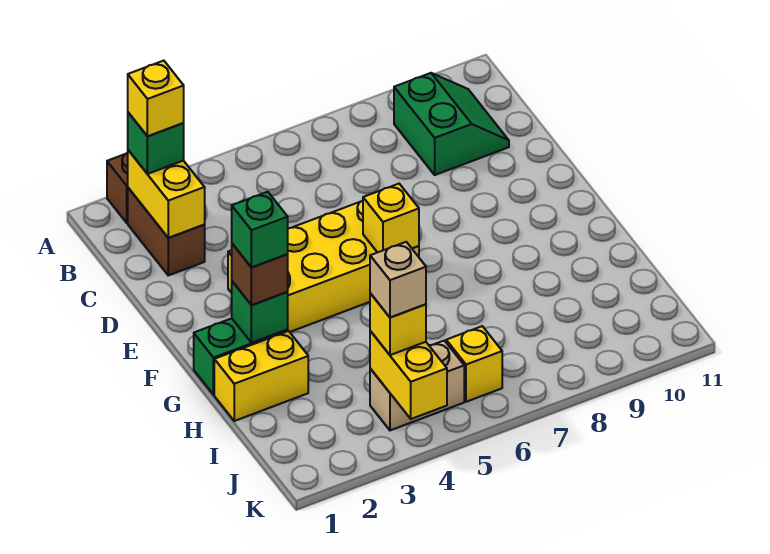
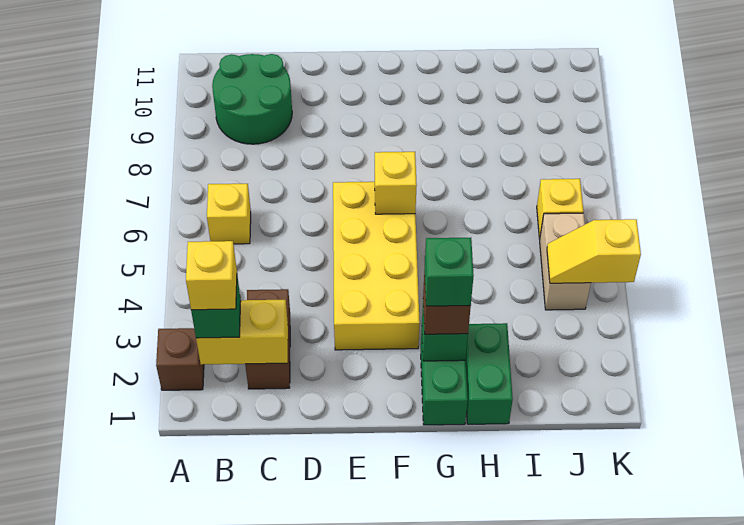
brown brick B2:C2 level 1 -> brown brick C2:C3 level 1
green slope B9:C10 level 1 top 9 -> green round brick B9:C10 level 1
yellow brick H1:H2 level 1 -> green brick H1:H2 level 1
yellow brick J4:K4 level 2 -> yellow slope J4:K4 level 2 top K
yellow brick J4 level 3 -> yellow brick B6 level 1
tan brick J4 level 4 -> none

